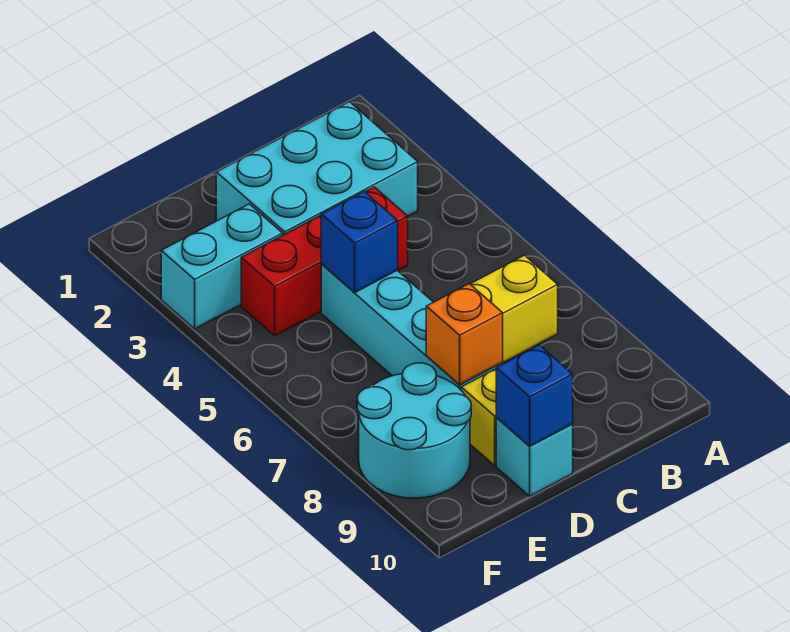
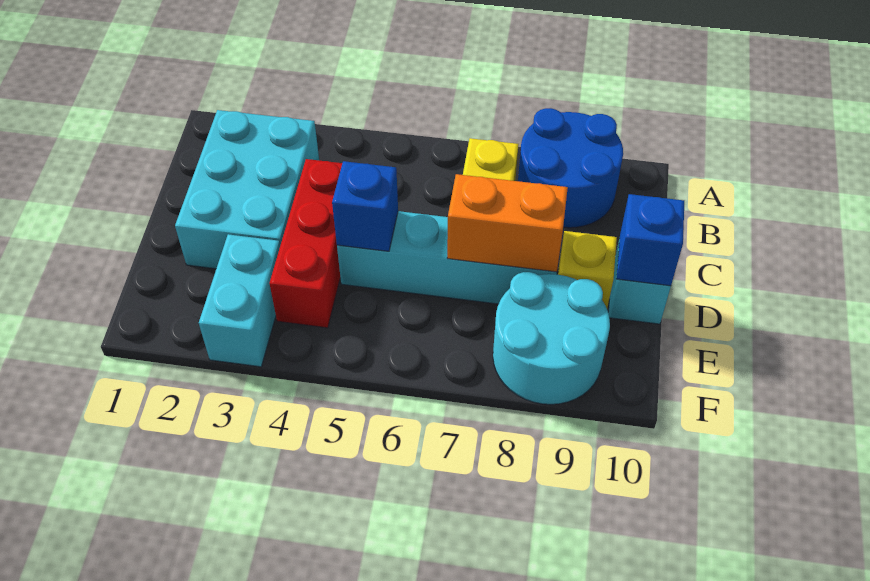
none -> blue round brick A8:B9 level 1
orange brick D8 level 2 -> orange brick D7:D8 level 2

